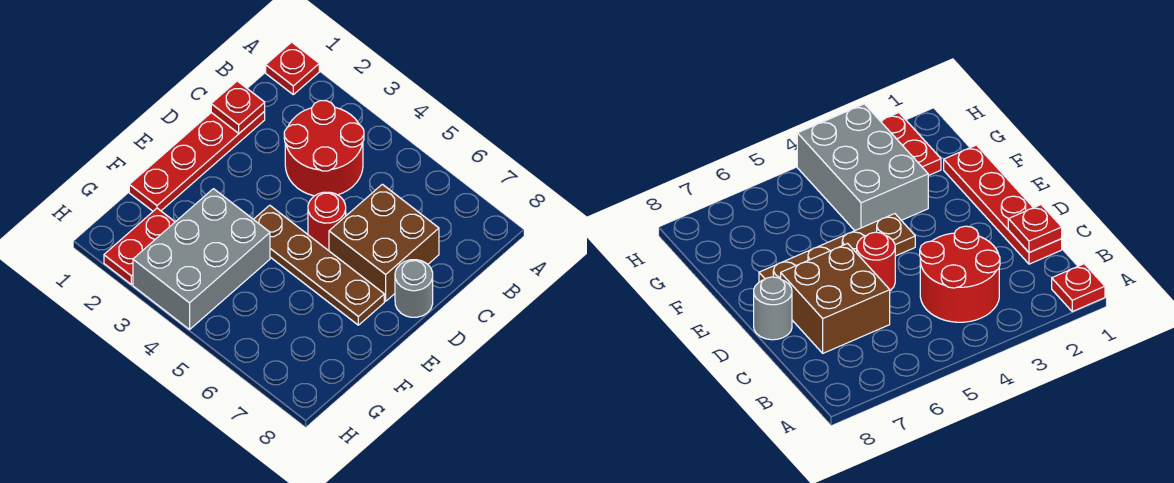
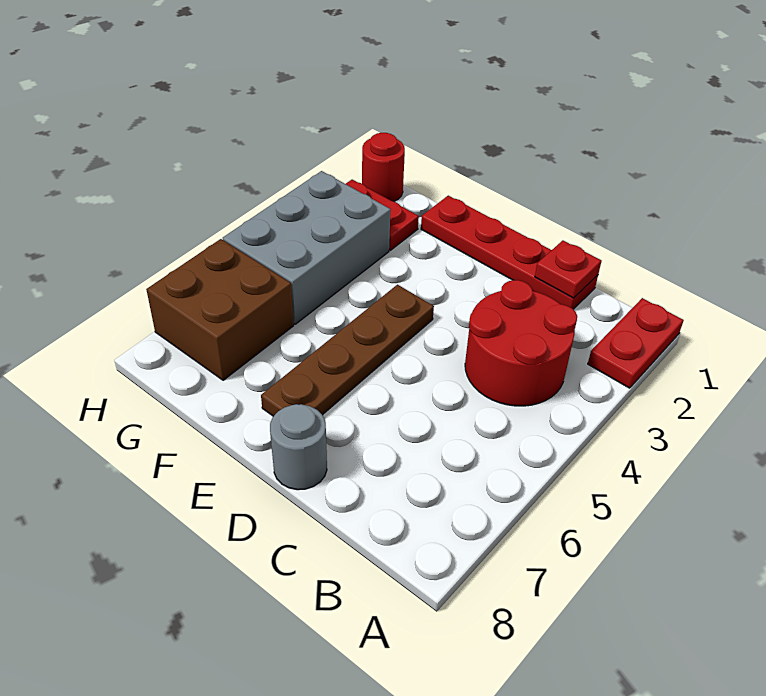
red plate A1 level 1 -> red plate A1:A2 level 1
brown brick C6:D7 level 1 -> brown brick G6:H7 level 1
red round brick D5 level 1 -> red round brick H1 level 1
grey brick F3:H4 level 1 -> grey brick G3:H5 level 1

